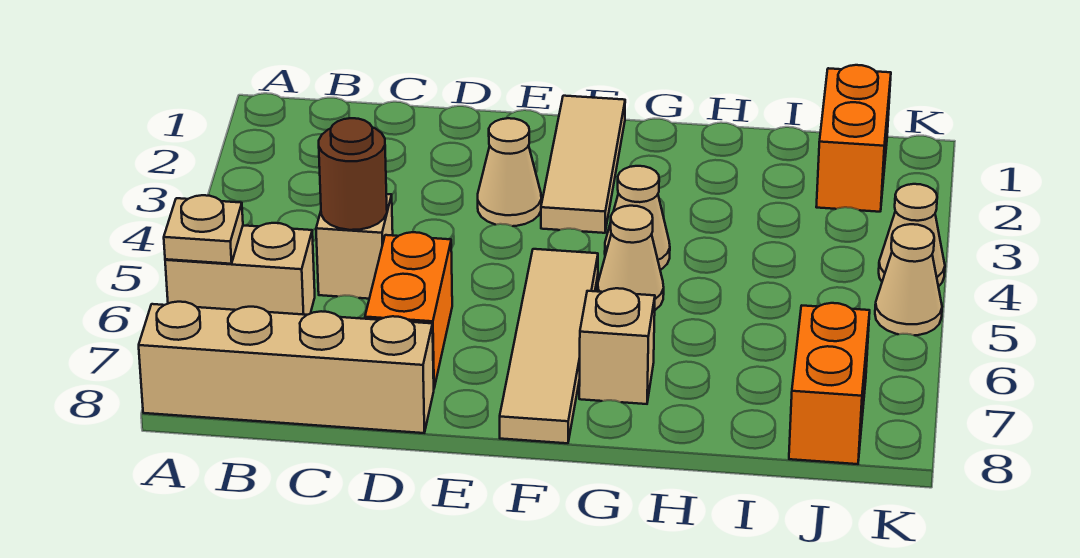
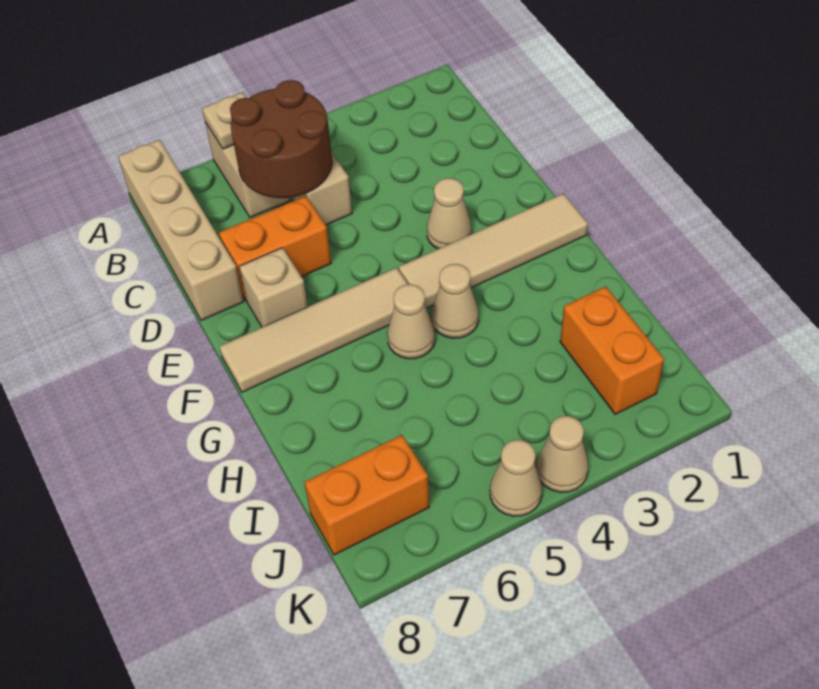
brown round brick C5 level 2 -> brown round brick B5:C6 level 2
tan tile F1:F3 level 1 -> tan tile F1:F4 level 1
tan brick G7 level 1 -> tan brick E7 level 1
orange brick J1:J2 level 1 -> orange brick I2:J2 level 1

